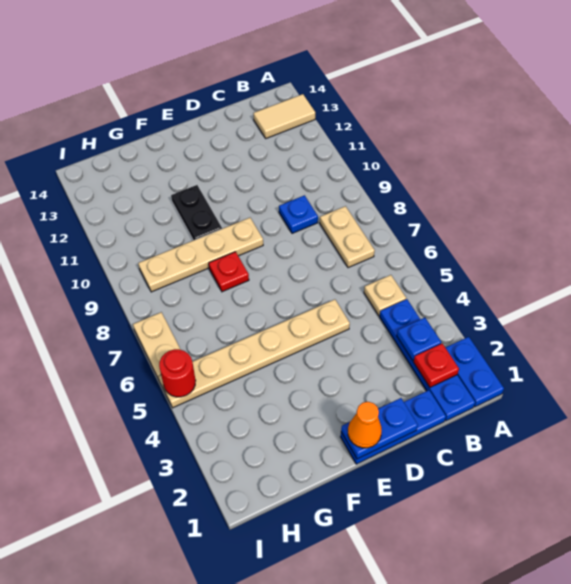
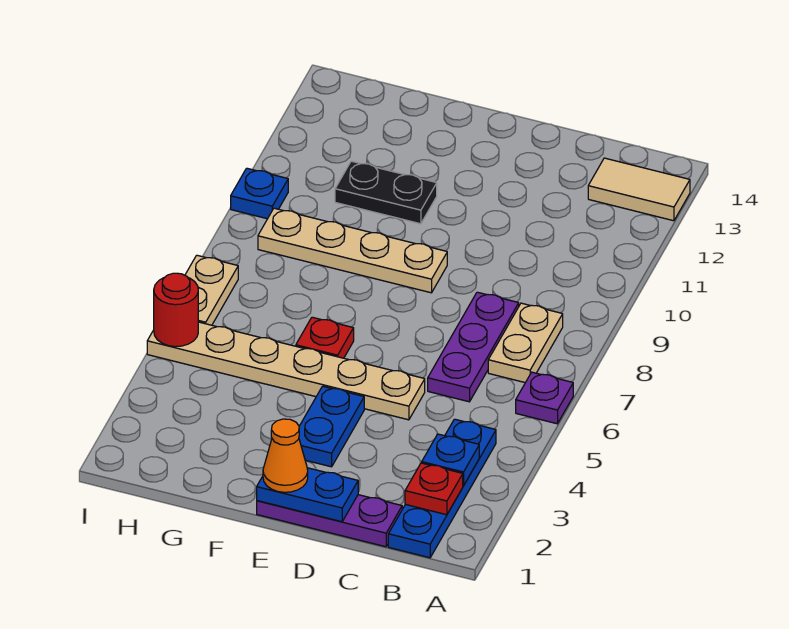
blue plate A1:A2 level 1 -> blue plate E3:E4 level 1
none -> purple plate A6 level 1
tan plate B5 level 1 -> none
blue plate C1:E1 level 1 -> purple plate C1:E1 level 1
none -> purple plate C6:C8 level 1
blue plate C9 level 1 -> blue plate I10 level 1
red plate F8 level 1 -> red plate F6 level 1
black plate F10:F11 level 1 -> black plate F11:G11 level 1

